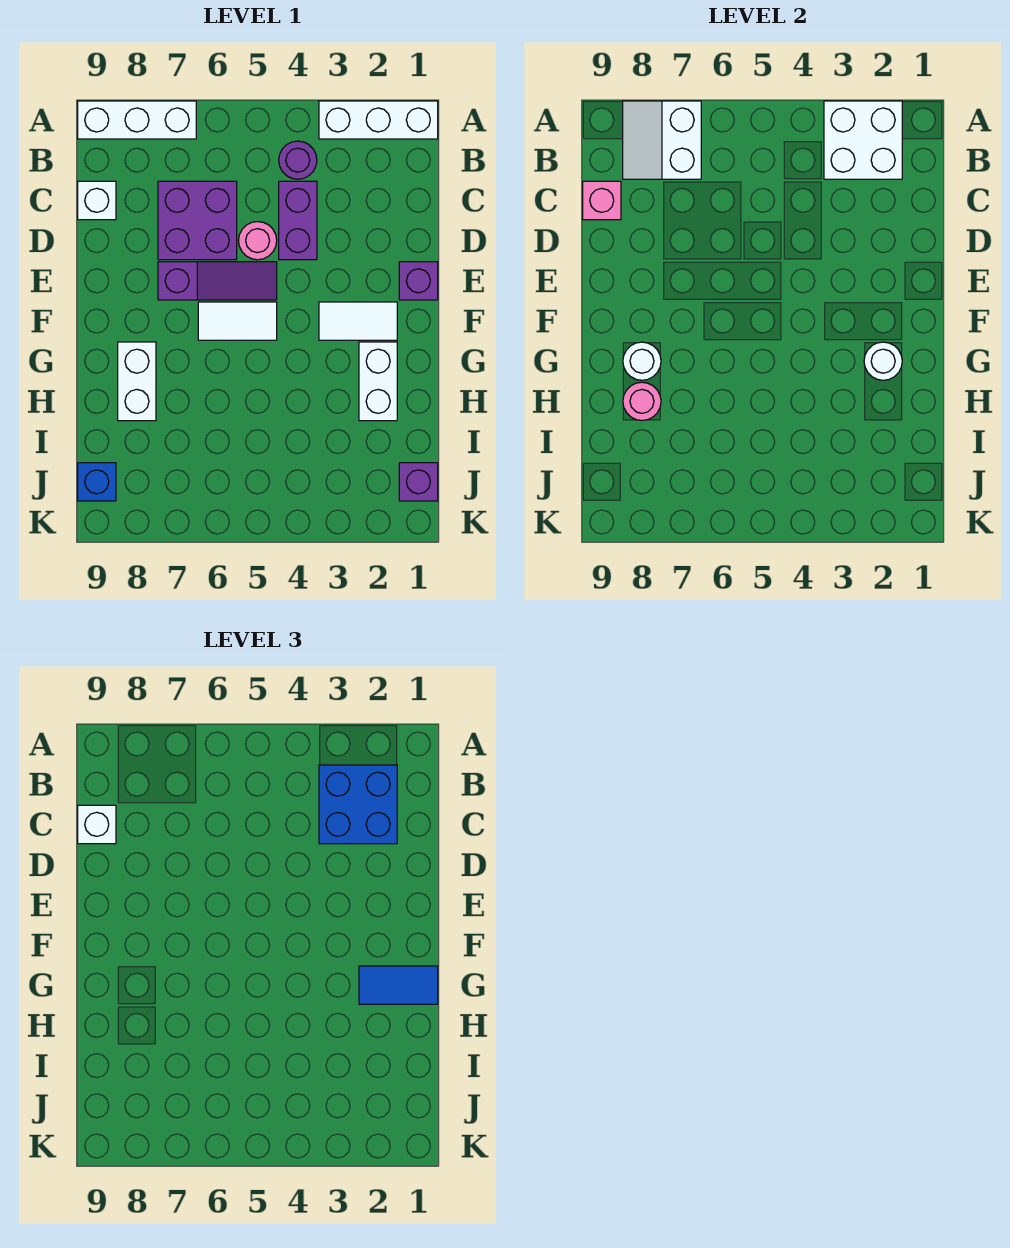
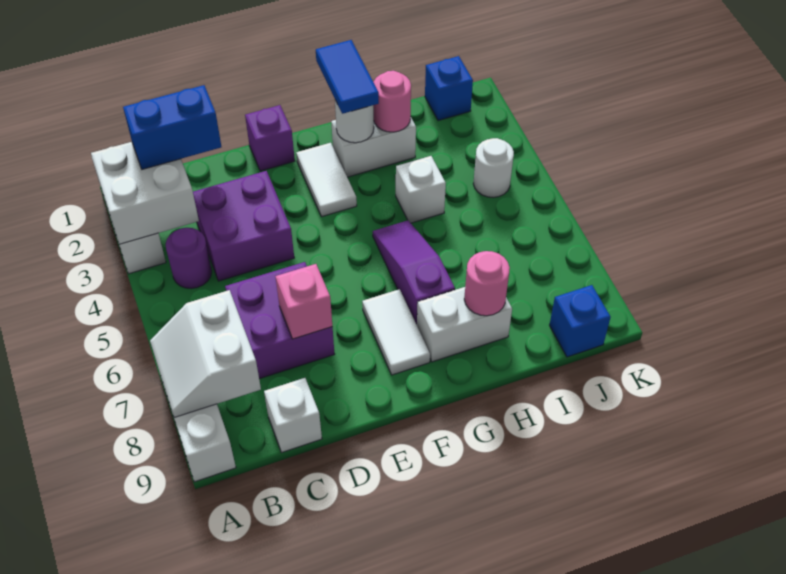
white slope A7:B8 level 2 top 7 -> white slope A7:B8 level 2 top B
blue brick B2:C3 level 3 -> blue brick B2:C2 level 3
purple brick C4:D4 level 1 -> purple brick C3:D4 level 1
pink brick C9 level 2 -> pink brick D7 level 2
white brick C9 level 3 -> white brick H4 level 1
pink round brick D5 level 1 -> pink round brick H2 level 2
purple slope E5:E7 level 1 top 7 -> purple slope G5:G7 level 1 top 7
white tile F5:F6 level 1 -> white tile F7:F8 level 1
white round brick G8 level 2 -> white round brick J4 level 1
purple brick J1 level 1 -> blue brick J1 level 1

